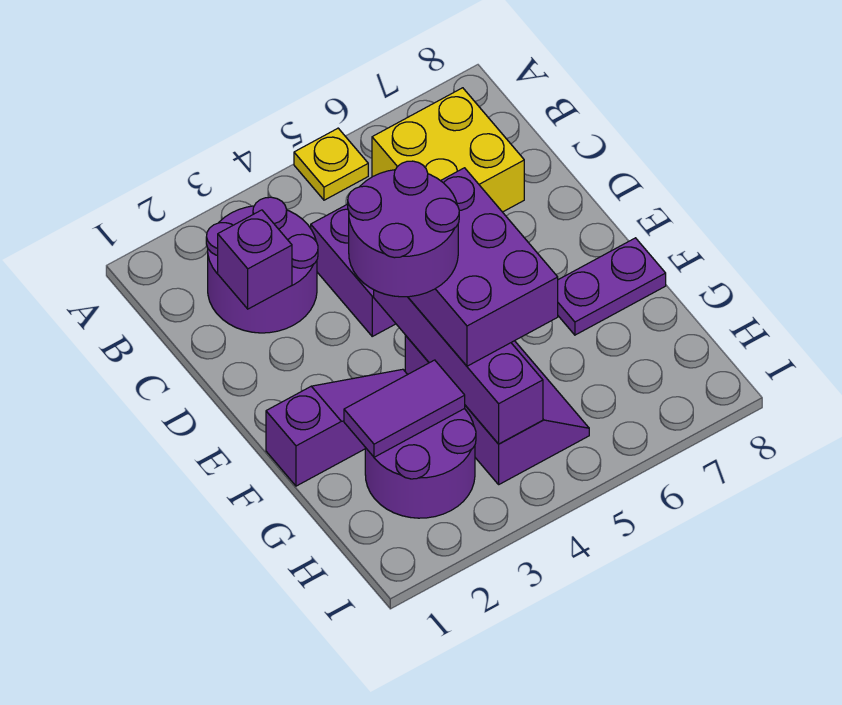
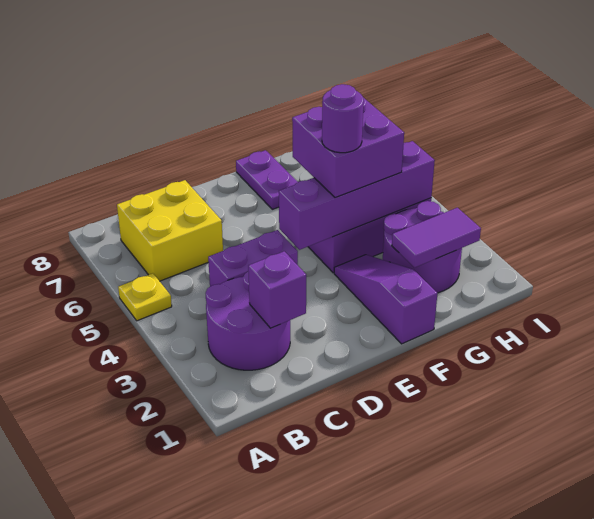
purple round brick E3:F4 level 4 -> purple round brick F4 level 4
purple brick E4:G5 level 3 -> purple brick F4:G5 level 3
purple tile G2:G3 level 2 -> purple tile G2:H2 level 2

